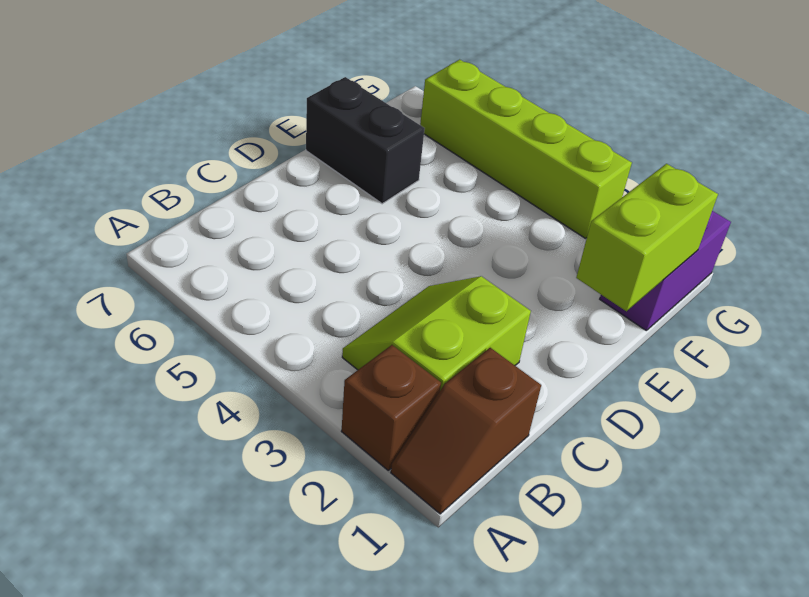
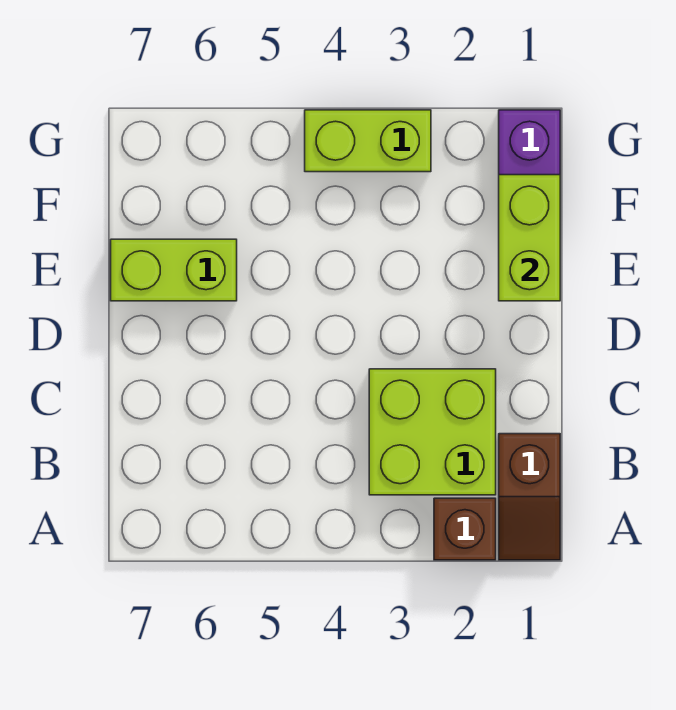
lime slope B2:C3 level 1 top 2 -> lime brick B2:C3 level 1
black brick E6:E7 level 1 -> lime brick E6:E7 level 1
lime brick G3:G6 level 1 -> lime brick G3:G4 level 1

